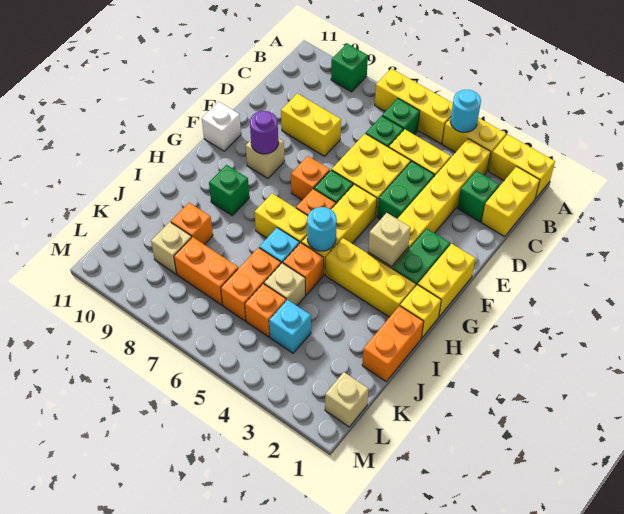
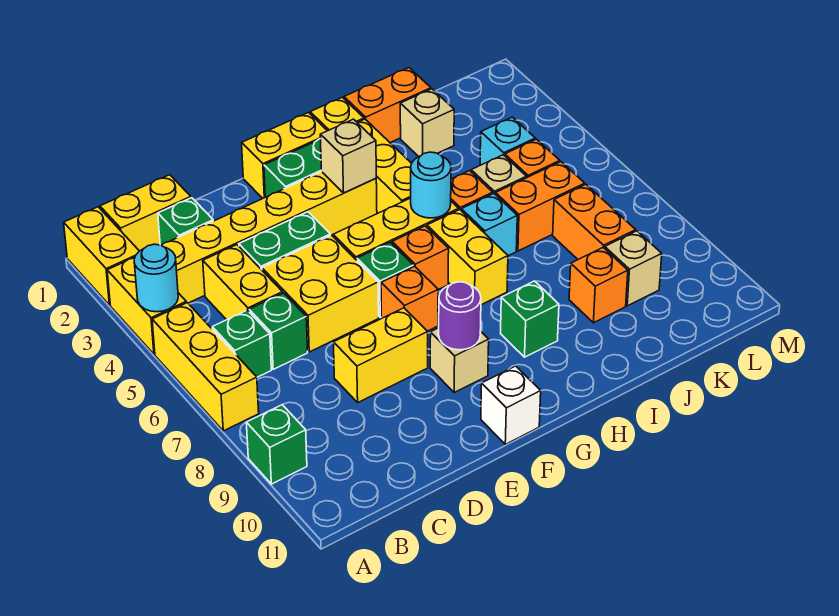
yellow brick D8:D9 level 1 -> yellow brick D8:E8 level 1
tan brick L1 level 1 -> tan brick J2 level 1

